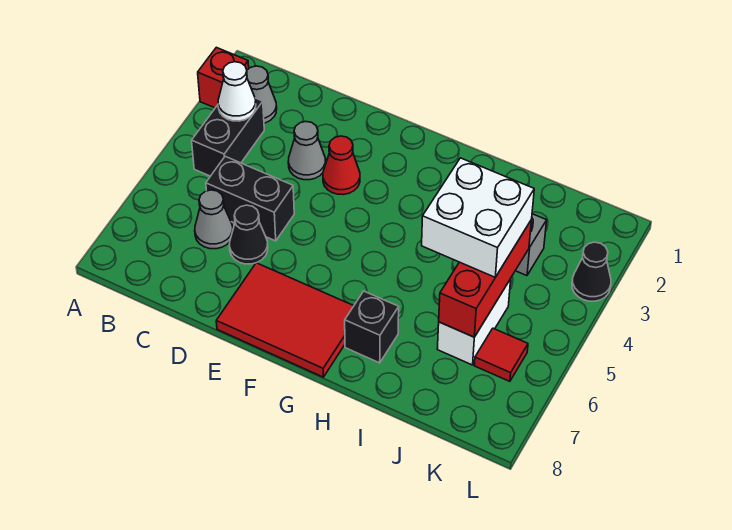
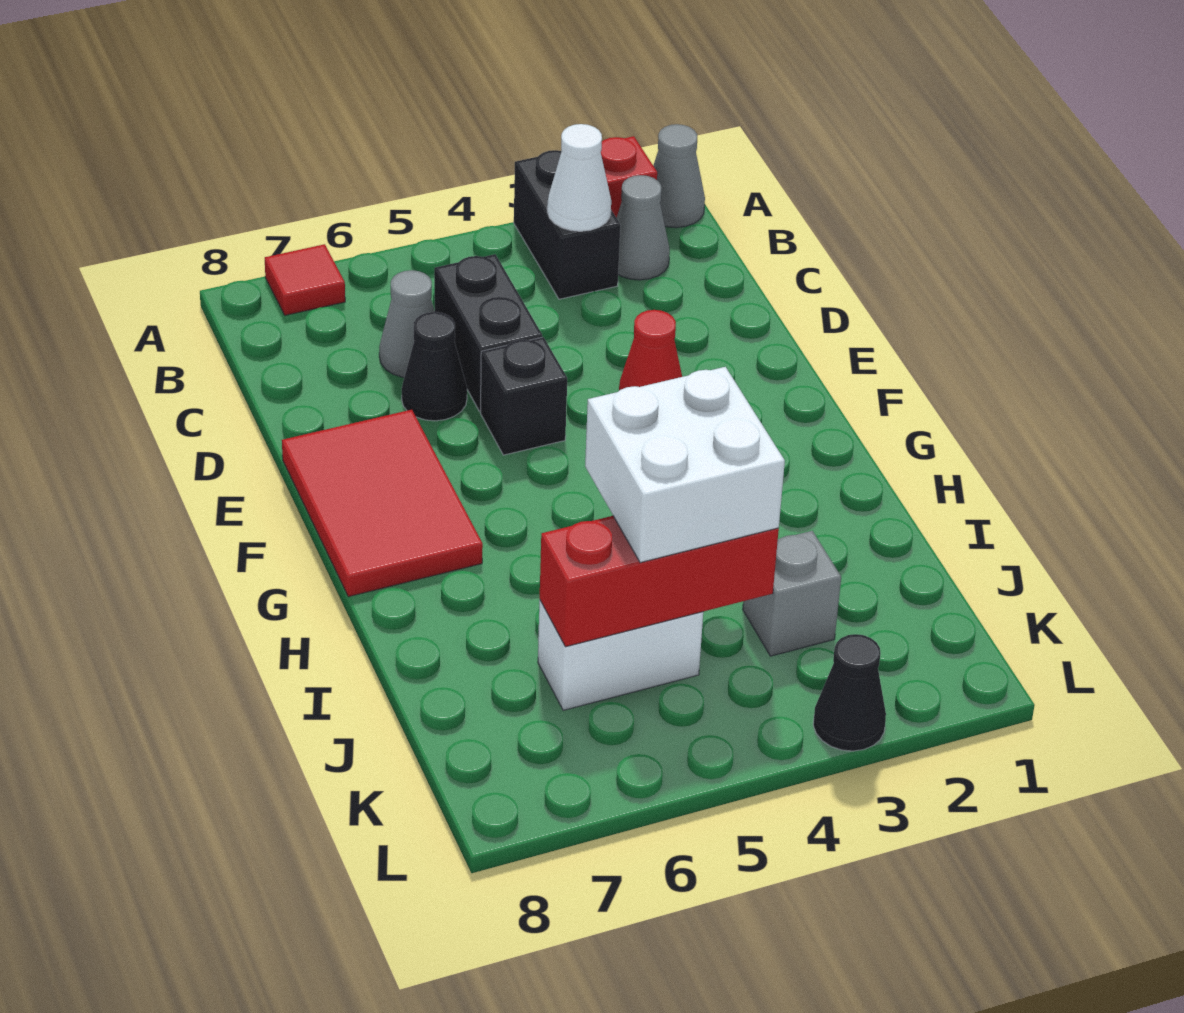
black brick B3:B4 level 1 -> black brick A3:B3 level 1
grey cone D3 level 1 -> grey cone A1 level 1
black brick H7 level 1 -> black brick E5 level 1
red tile K6 level 1 -> red tile A7 level 1

